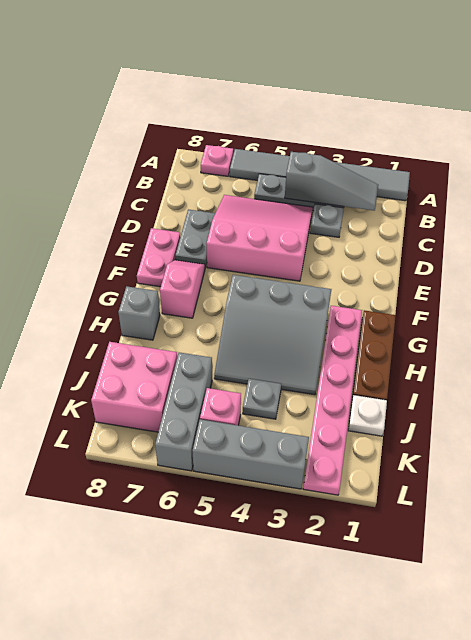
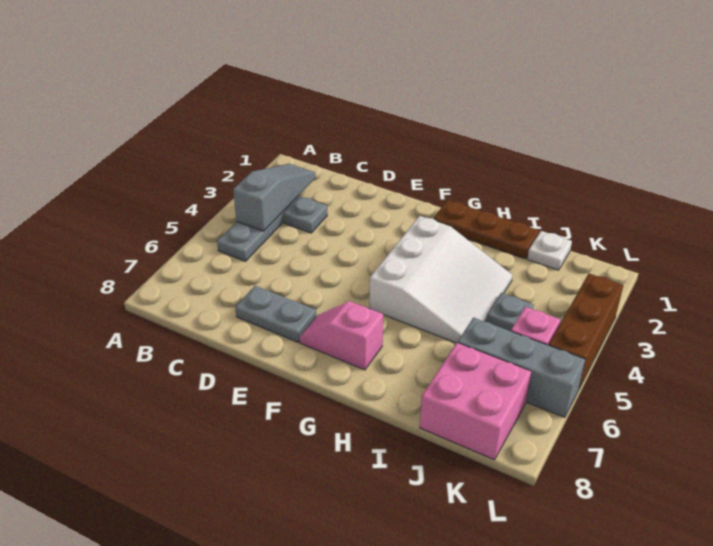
grey tile A1:A6 level 1 -> none
pink plate A7 level 1 -> none
pink slope C4:E6 level 1 top E -> none
pink plate E8:F8 level 1 -> none
pink plate G2:L2 level 1 -> none
grey slope G3:I5 level 1 top G -> white slope G3:I5 level 1 top G
grey brick H8 level 1 -> none
grey brick L3:L5 level 1 -> brown brick L3:L5 level 1

